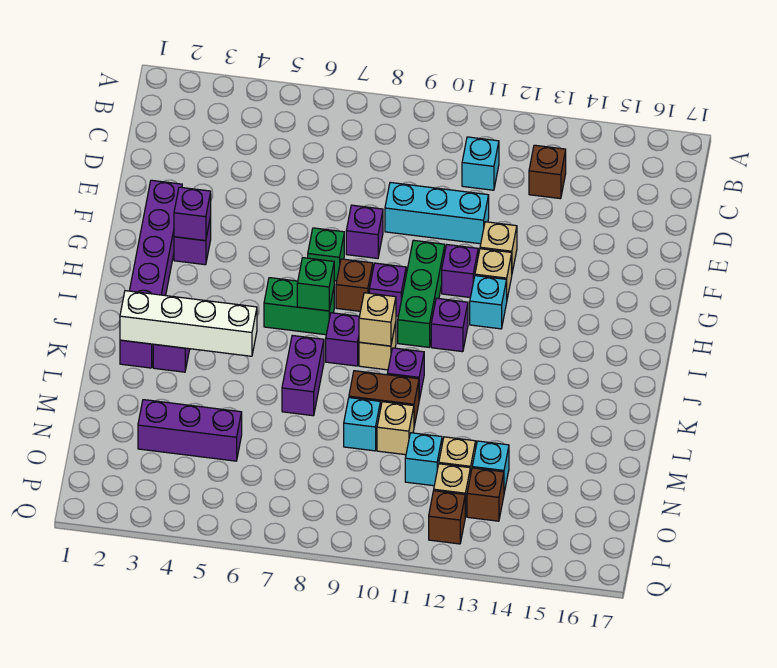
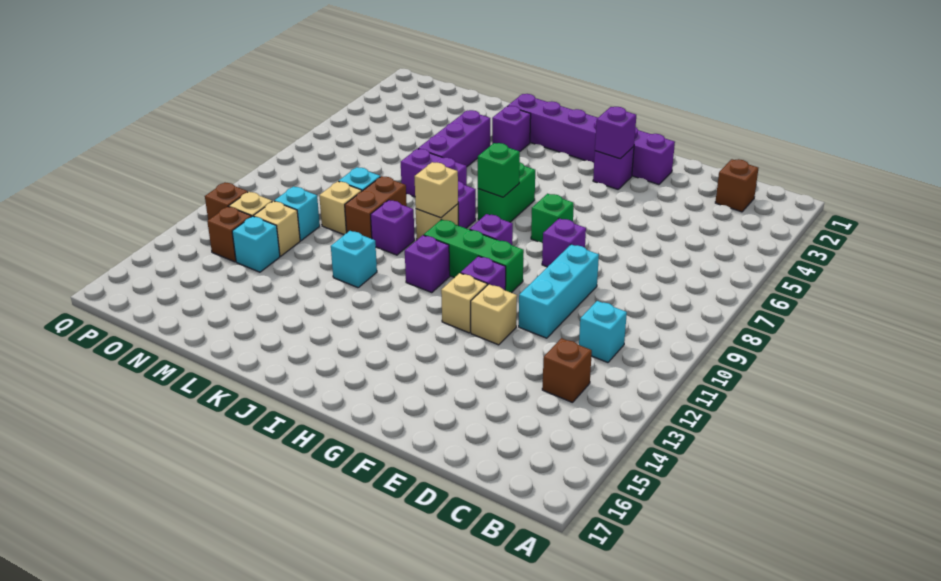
brown brick H8 level 1 -> brown brick C2 level 1
cyan brick H12 level 1 -> cyan brick K12 level 1
white brick K2:K5 level 2 -> none
purple brick N3:N5 level 1 -> purple brick L4:L6 level 1

